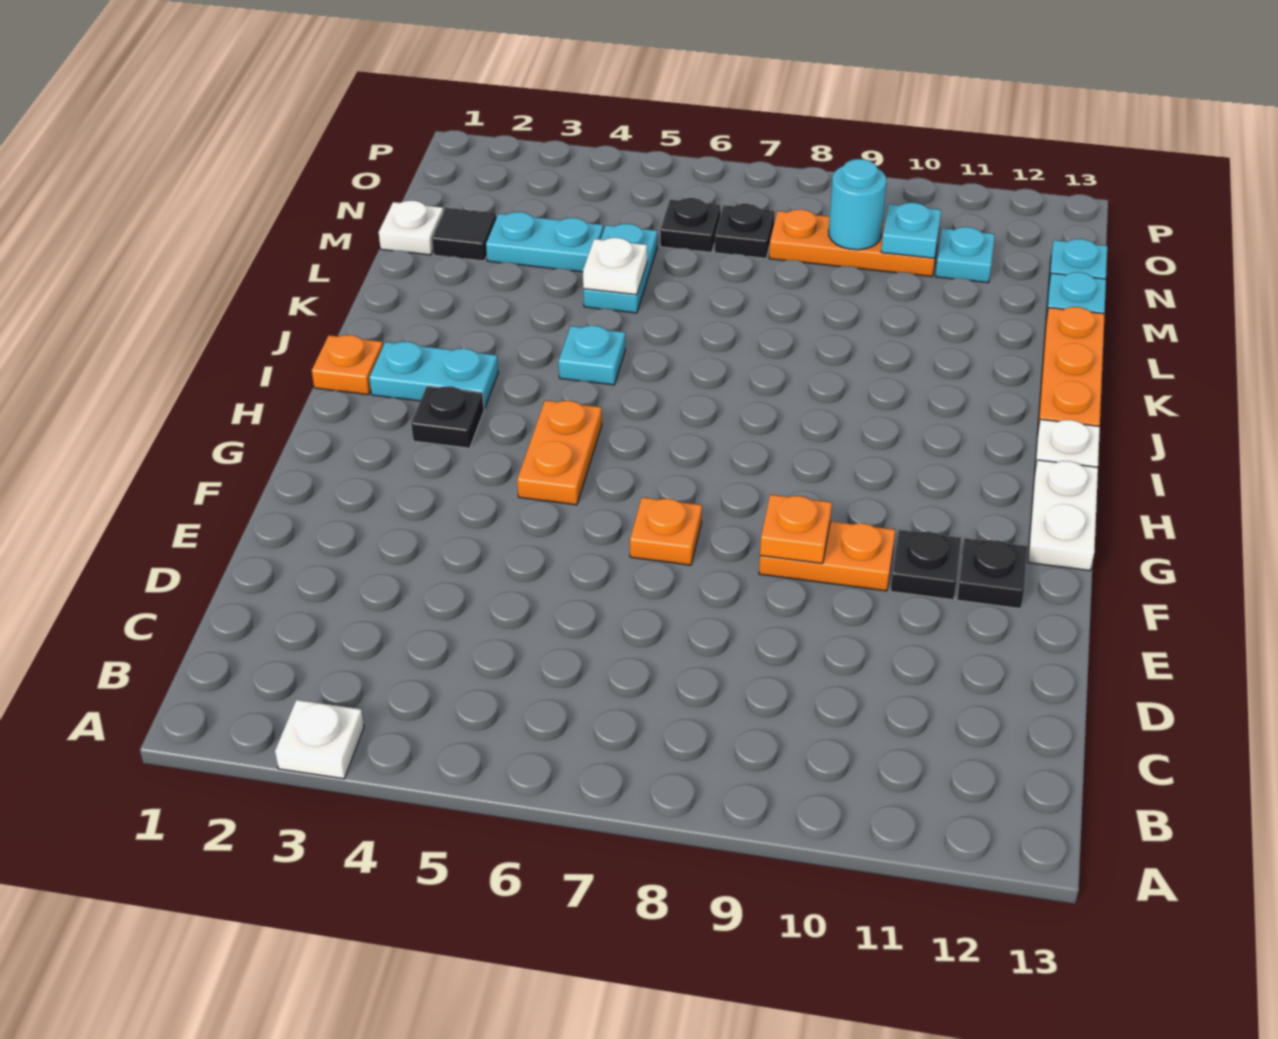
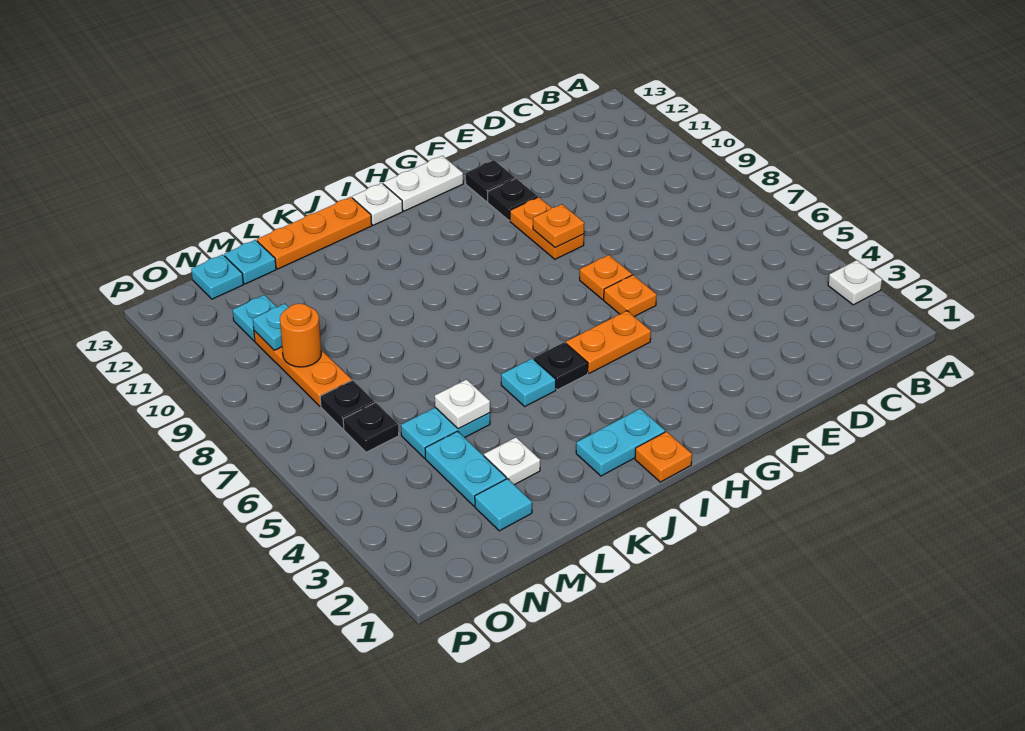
none -> orange plate F6 level 1
black plate H3 level 1 -> black plate I5 level 1
cyan plate I2:I3 level 1 -> cyan plate I2:J2 level 1
white plate M1 level 1 -> white plate L3 level 1
black tile M2 level 1 -> cyan tile M2 level 1
cyan round brick N9 level 2 -> orange round brick N9 level 2

